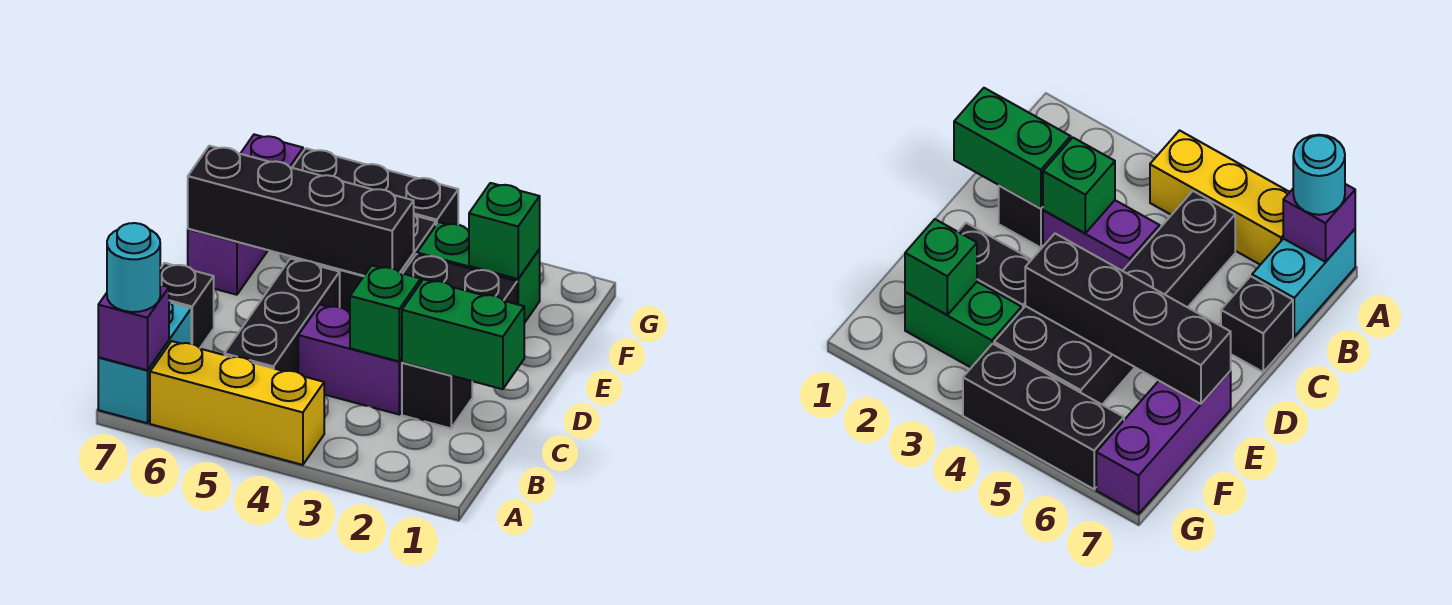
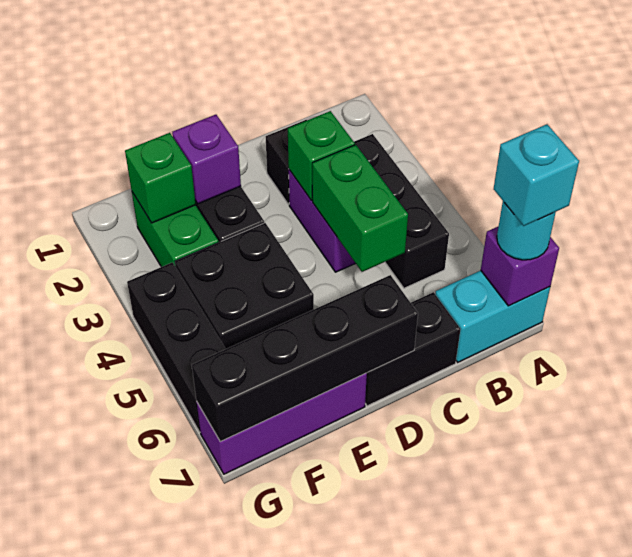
yellow brick A4:A6 level 1 -> none
none -> cyan brick A7 level 4
black brick B5:D5 level 1 -> black brick B3:B5 level 1
green brick C1:C2 level 2 -> green brick C4:C5 level 2
black brick C7 level 1 -> black brick C7:D7 level 1
none -> purple brick E2 level 2
black brick E4:E7 level 2 -> black brick D7:G7 level 2

